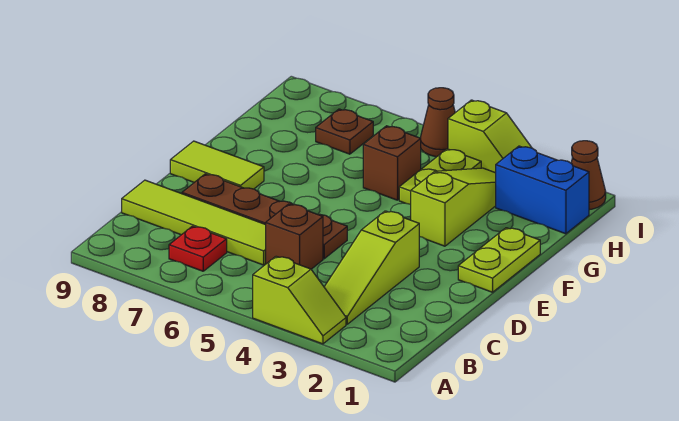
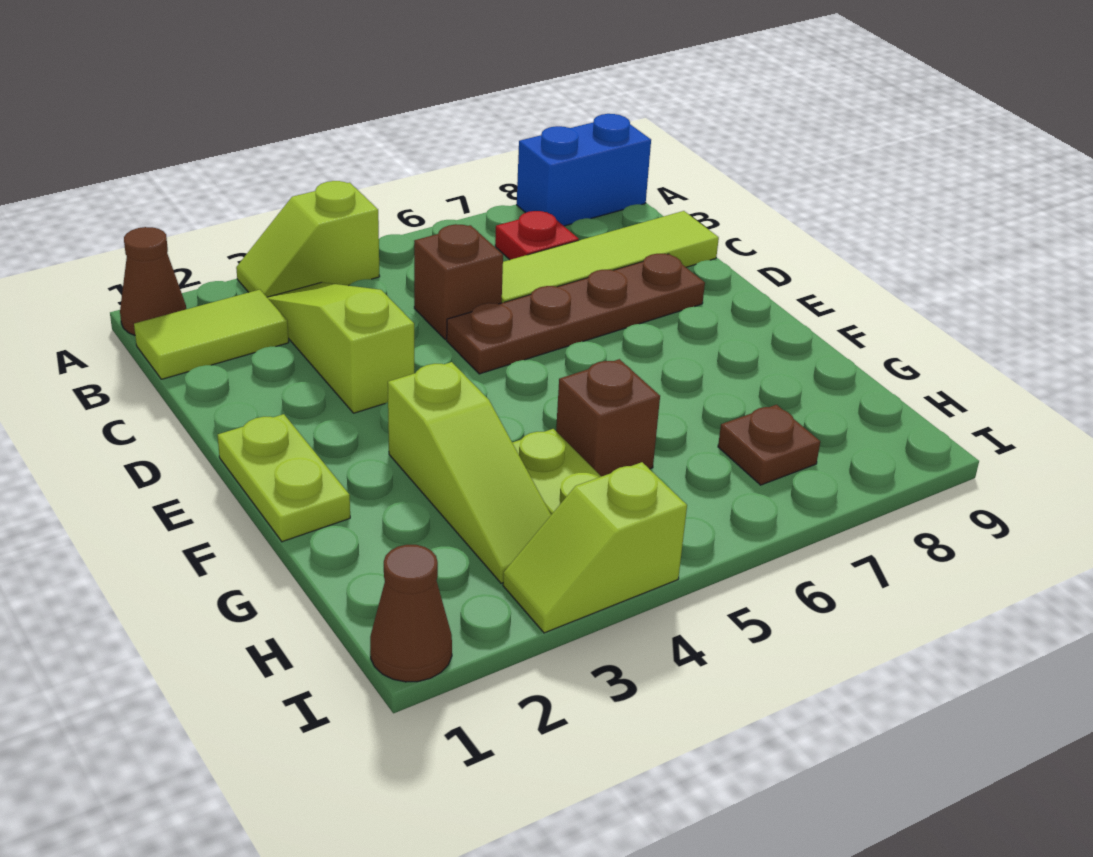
lime tile E8:E9 level 1 -> lime tile B1:B2 level 1
blue brick H1:H2 level 1 -> blue brick A8:A9 level 1
brown cone I5 level 1 -> brown cone A1 level 1

